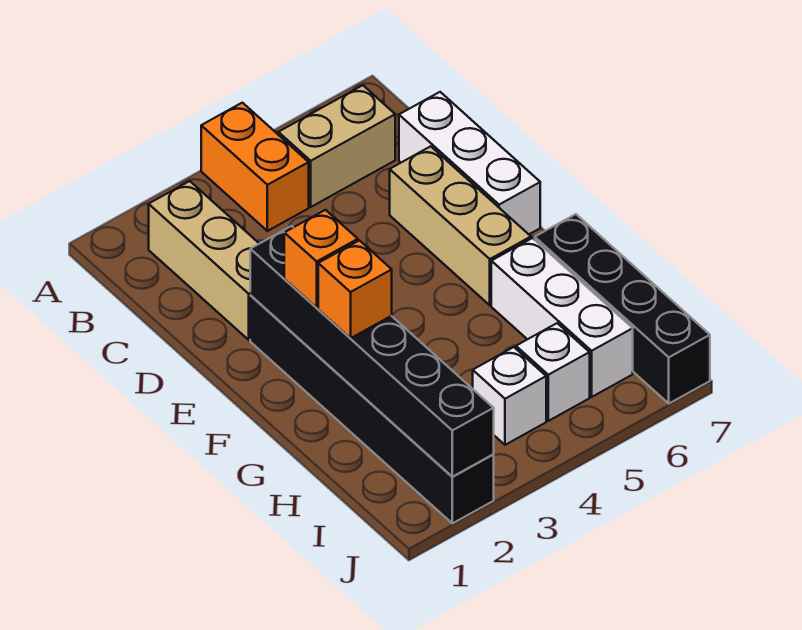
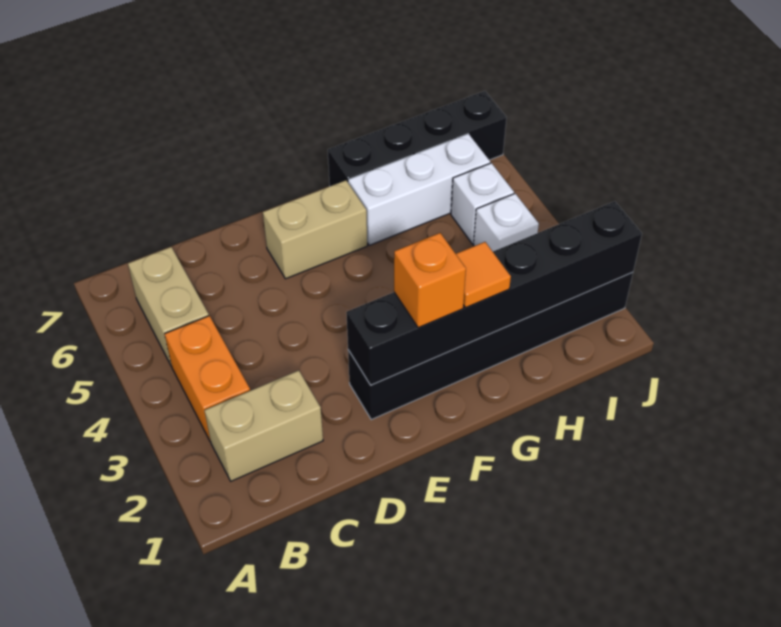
orange brick A4:B4 level 1 -> orange brick B3:B4 level 1
tan brick B2:D2 level 1 -> tan brick B2:C2 level 1
white brick C7:E7 level 1 -> none
tan brick D6:F6 level 1 -> tan brick E6:F6 level 1
orange brick G2 level 3 -> orange tile G2 level 3

